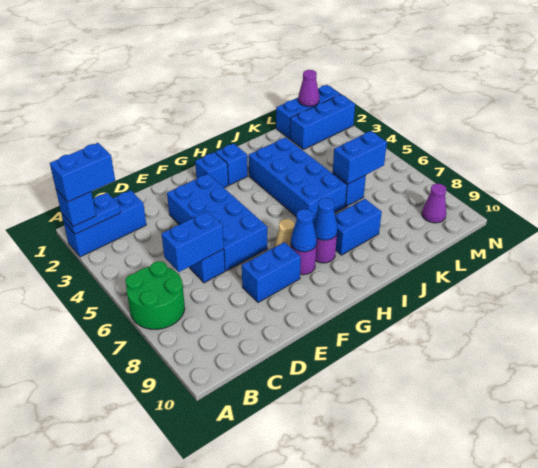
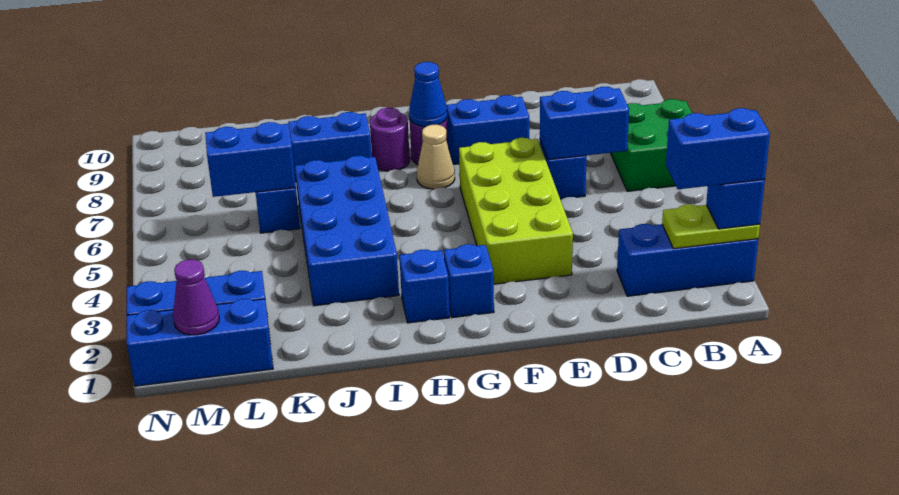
blue plate A2:B2 level 2 -> lime plate A2:B2 level 2
green round brick A6:B7 level 1 -> green brick A6:B7 level 1
blue brick E3:F6 level 1 -> lime brick E3:F6 level 1
blue cone H8 level 2 -> none
purple cone M9 level 1 -> none

